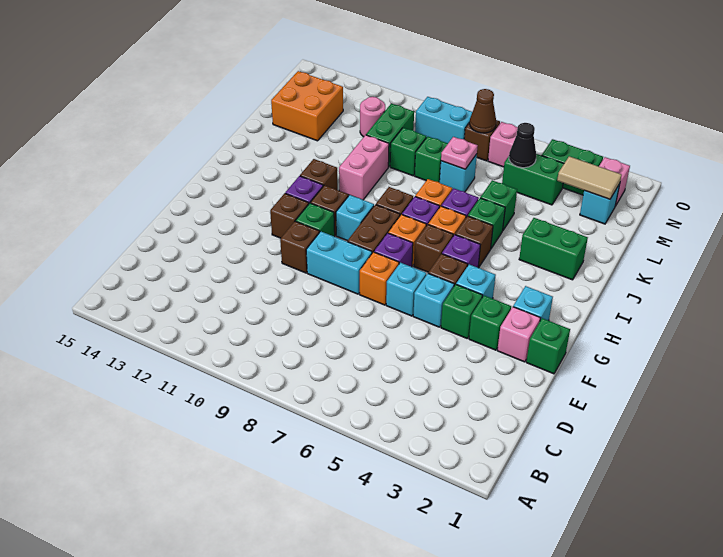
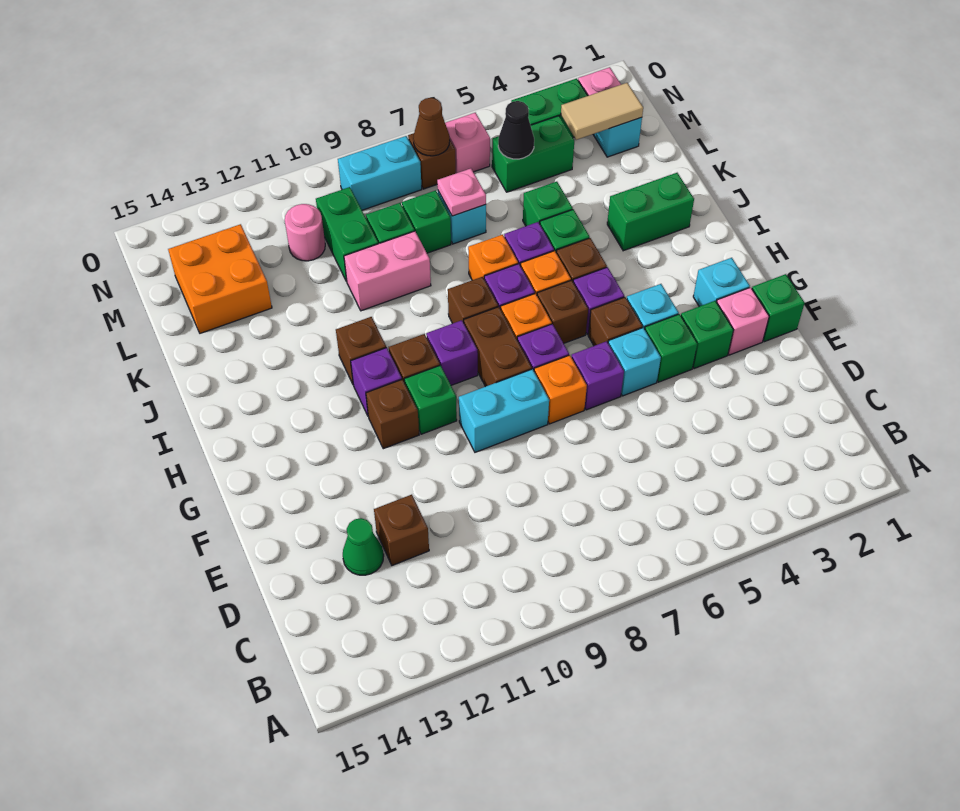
none -> green cone D13 level 1
cyan brick F6 level 1 -> purple brick F6 level 1
brown brick F10 level 1 -> brown brick D12 level 1
cyan brick H9 level 1 -> purple brick H9 level 1
pink brick J10:K10 level 1 -> pink brick K9:K10 level 1

